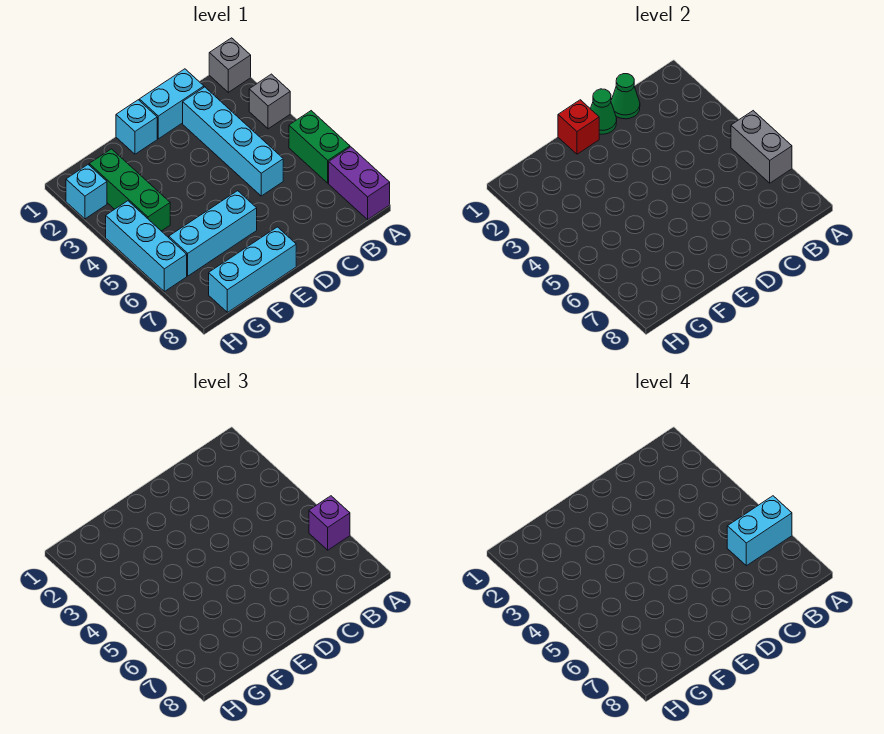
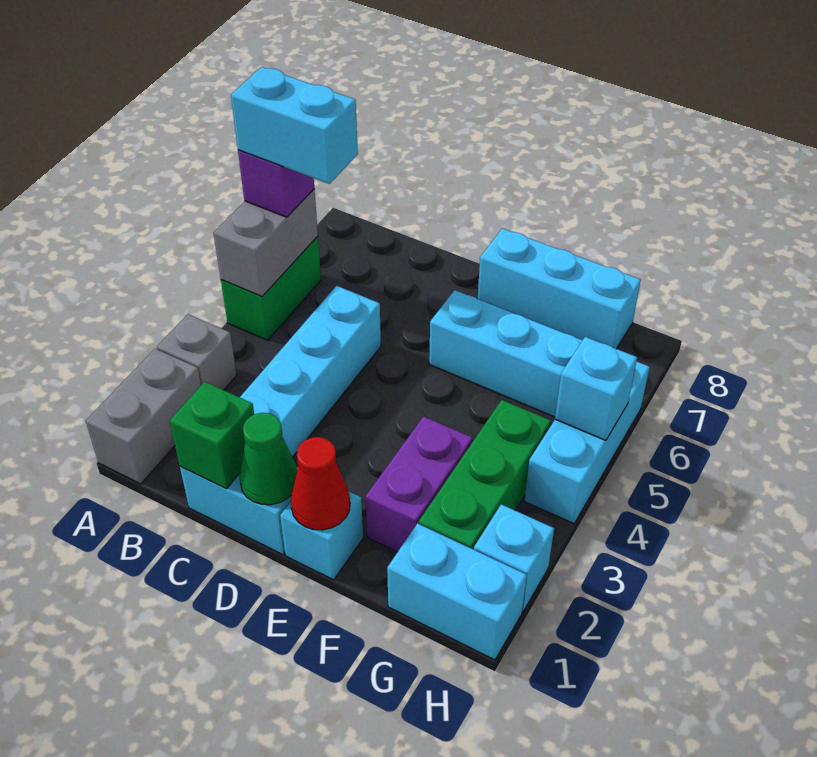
grey brick A1 level 1 -> grey brick A1:A2 level 1
purple brick A7:A8 level 1 -> purple brick F2:F3 level 1
green cone C1 level 2 -> green brick C1 level 2
red brick E1 level 2 -> red cone E1 level 2
none -> cyan brick G1:H1 level 1
none -> cyan brick H5 level 2

